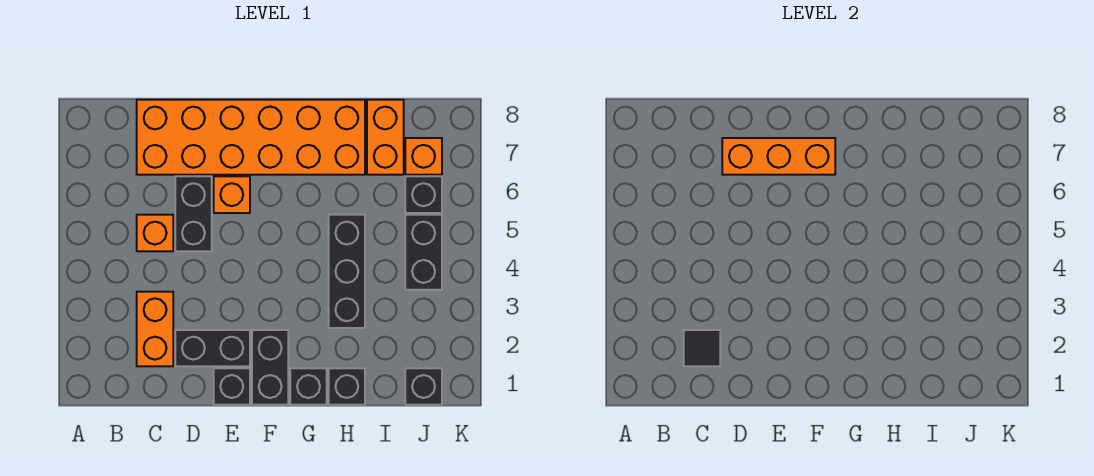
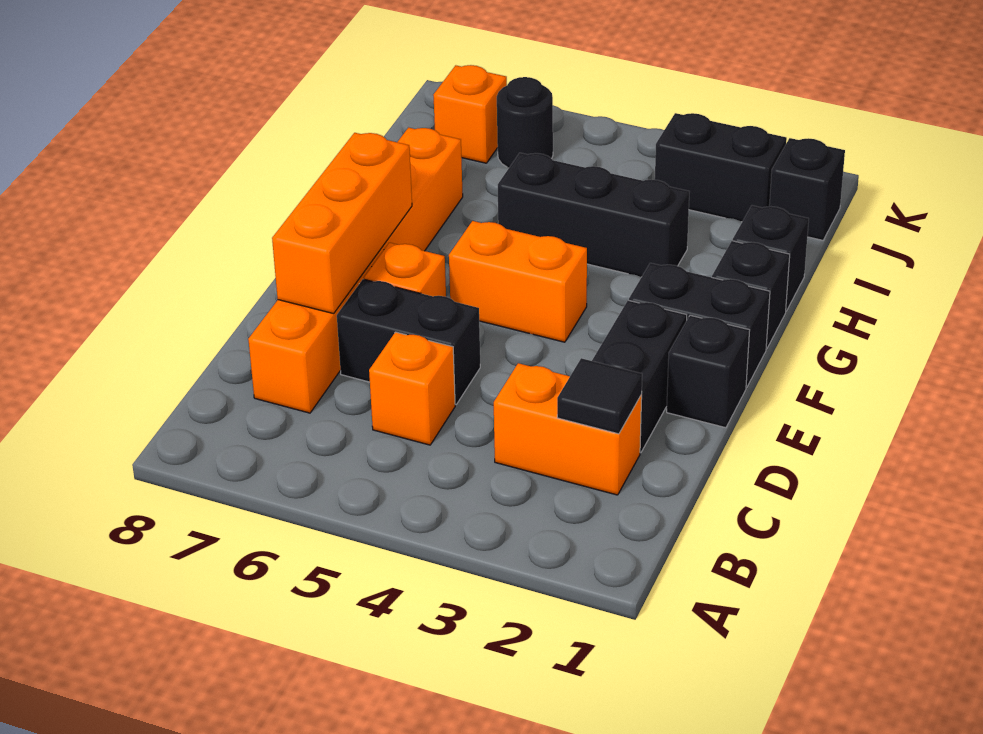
orange brick C7:H8 level 1 -> orange brick C7:H7 level 1
orange brick I7:I8 level 1 -> orange brick F4:F5 level 1
black brick J4:J5 level 1 -> black brick J2:J3 level 1
black brick J6 level 1 -> black round brick J6 level 1

